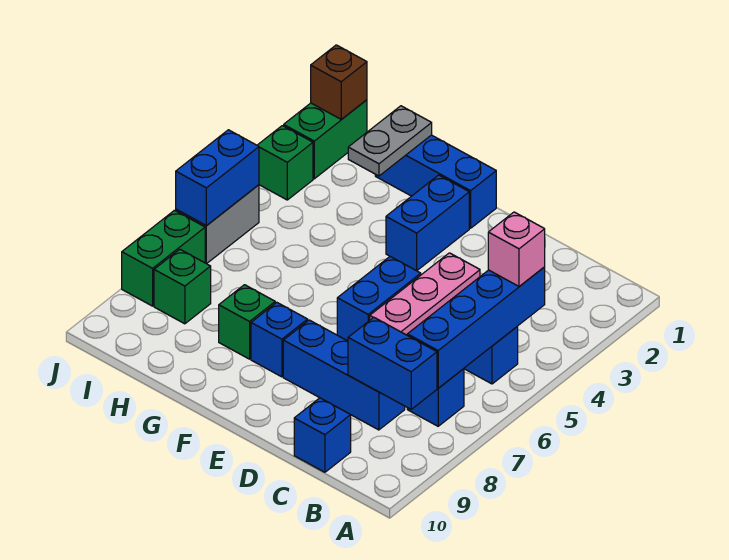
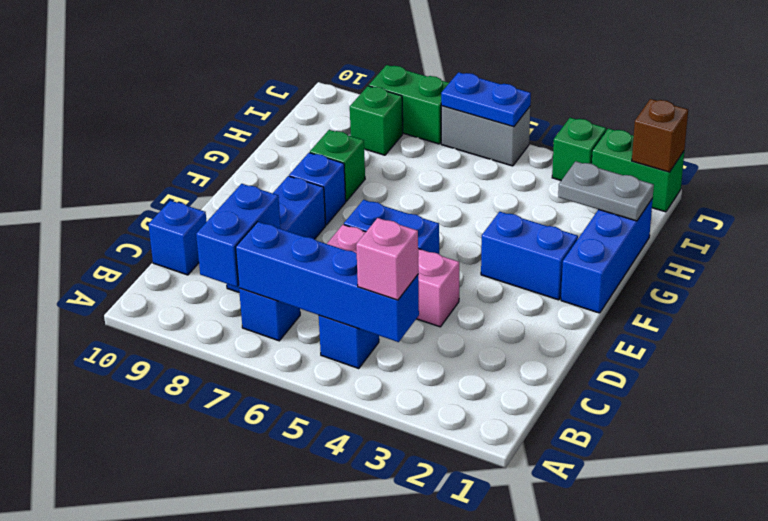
blue brick J5:J6 level 2 -> blue plate J5:J6 level 2

